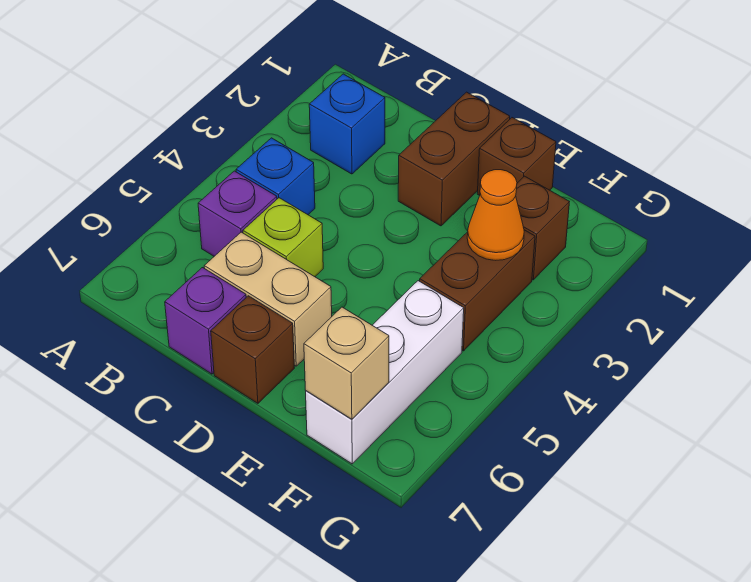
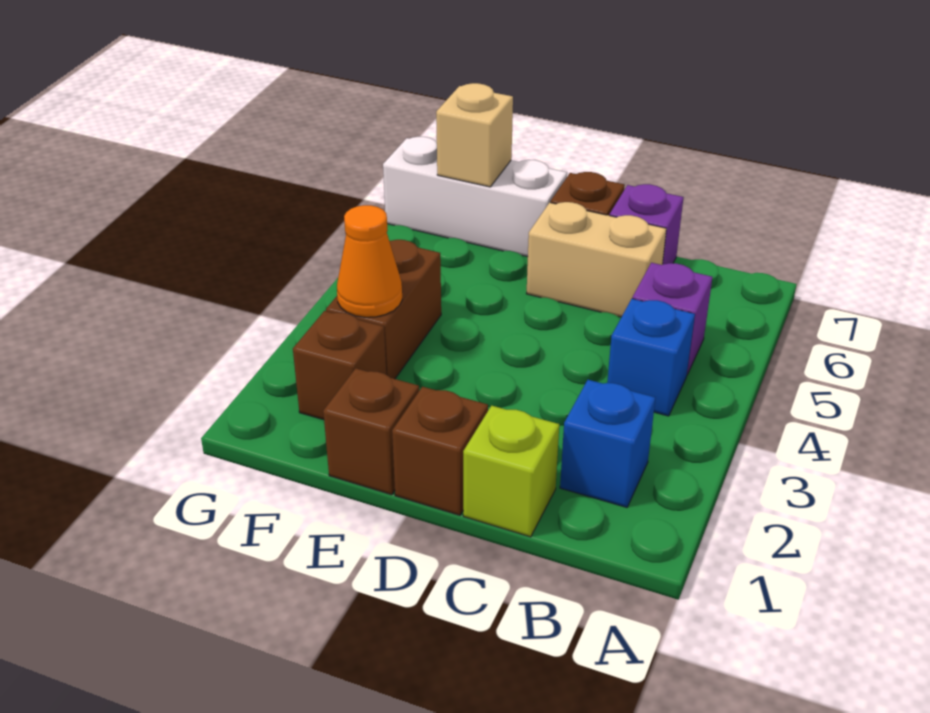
lime brick C5 level 1 -> lime brick C1 level 1
brown brick D1:D2 level 1 -> brown brick D1 level 1
white brick F5:F7 level 1 -> white brick E7:G7 level 1

